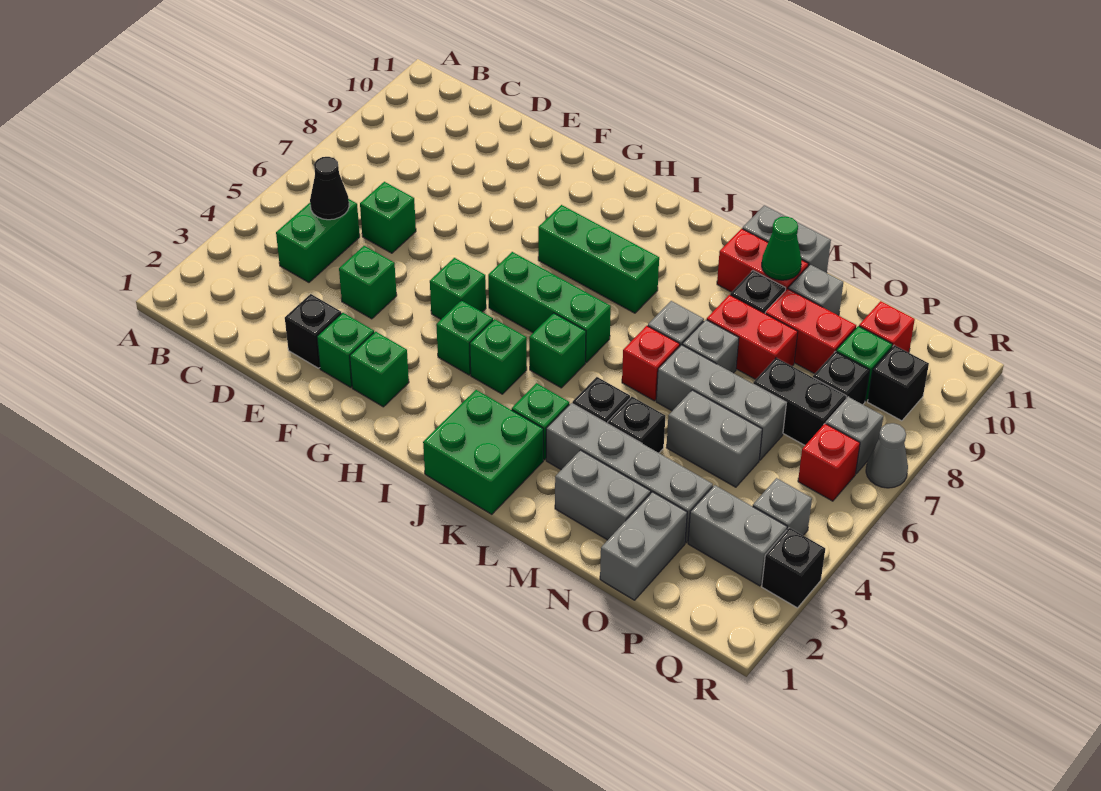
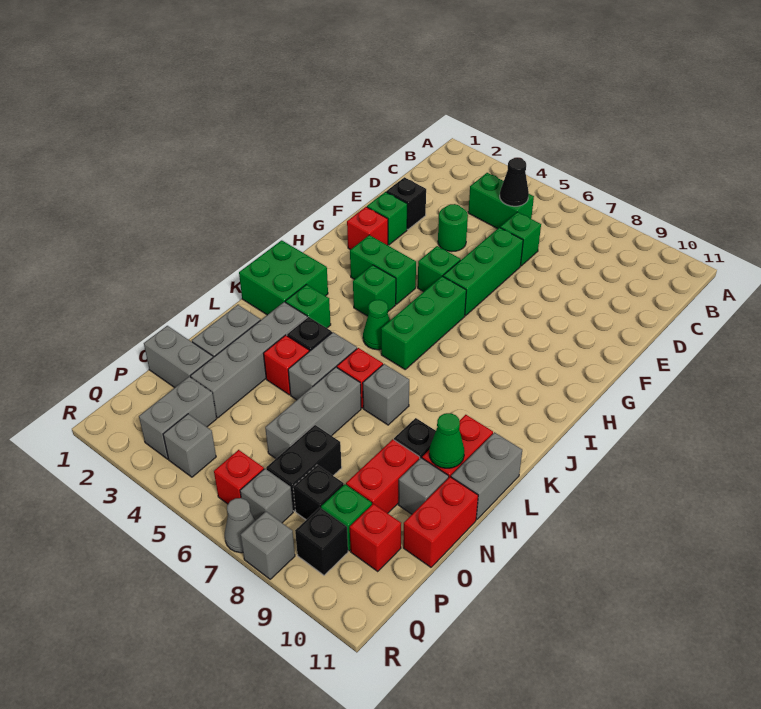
green brick E4 level 1 -> green round brick E4 level 1
green brick G2 level 1 -> red brick G2 level 1
green brick H4 level 1 -> green brick H3:H4 level 1
green brick H8:J8 level 1 -> green brick E6:G6 level 1
green brick J5 level 1 -> green cone J5 level 1
black brick M4 level 1 -> red brick M4 level 1
grey brick M7 level 1 -> grey brick R8 level 1
red brick M8:N8 level 1 -> red brick N11:O11 level 1
grey brick N5:O5 level 1 -> grey brick L5:M5 level 1
black brick R3 level 1 -> none

